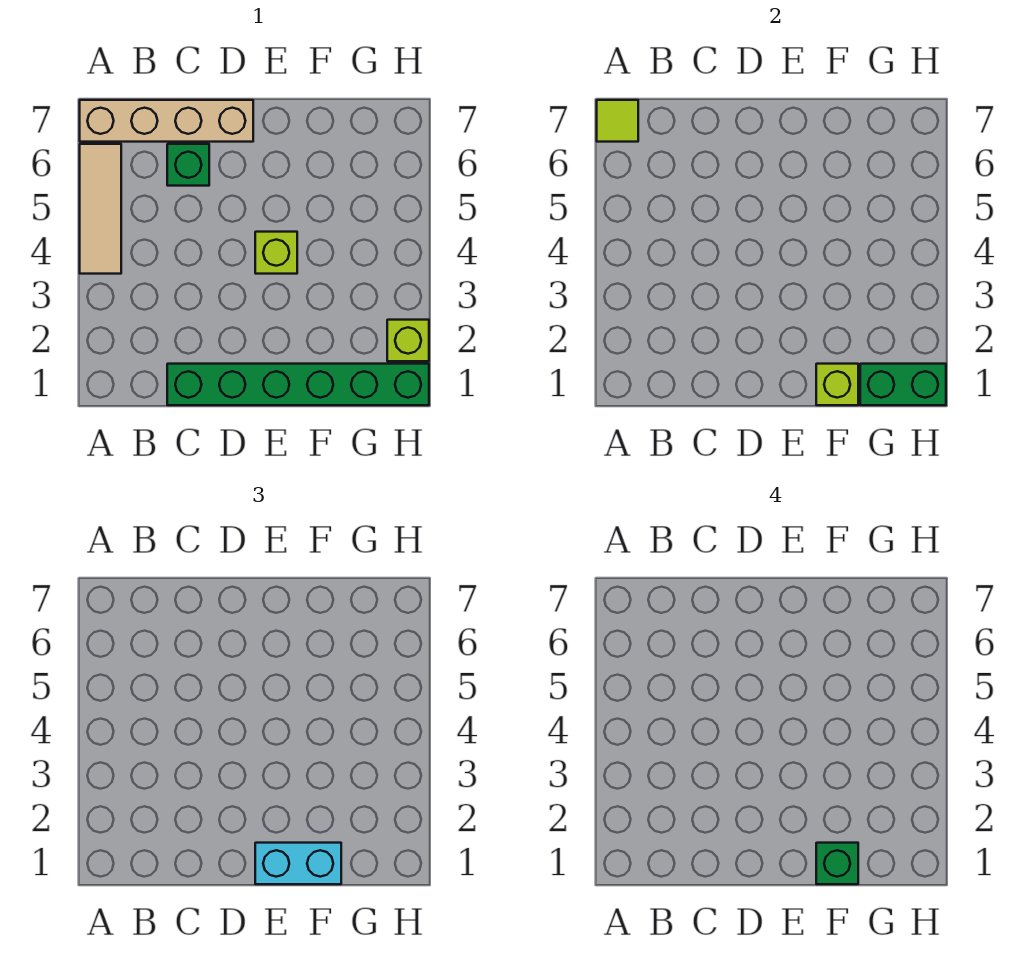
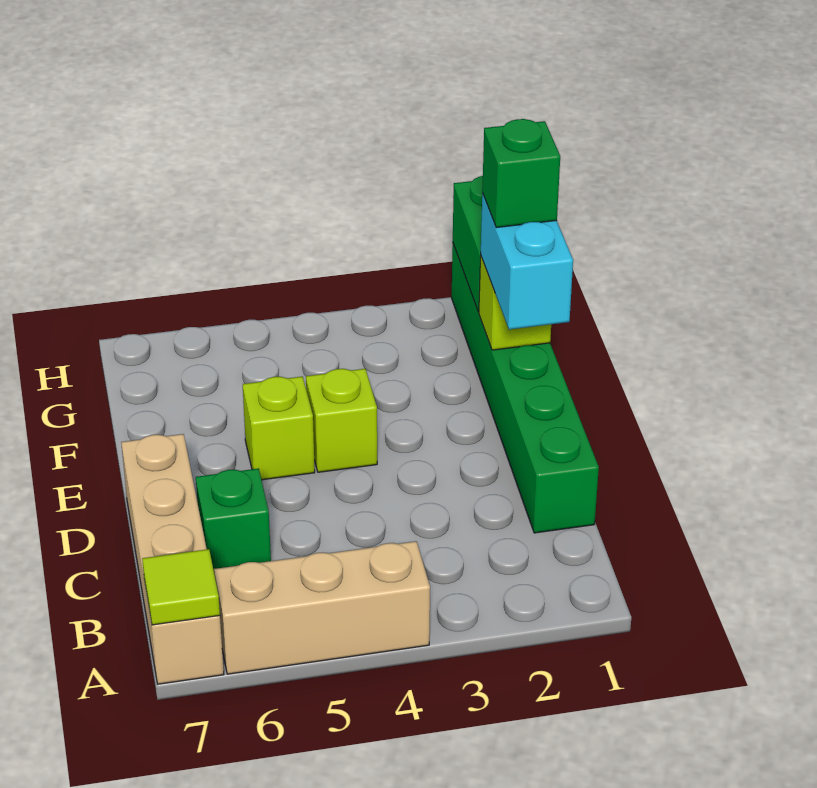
tan tile A4:A6 level 1 -> tan brick A4:A6 level 1
lime brick H2 level 1 -> lime brick E5 level 1

